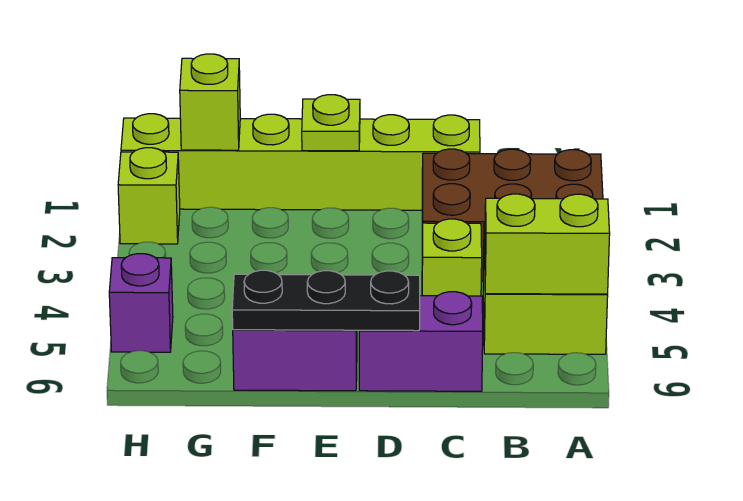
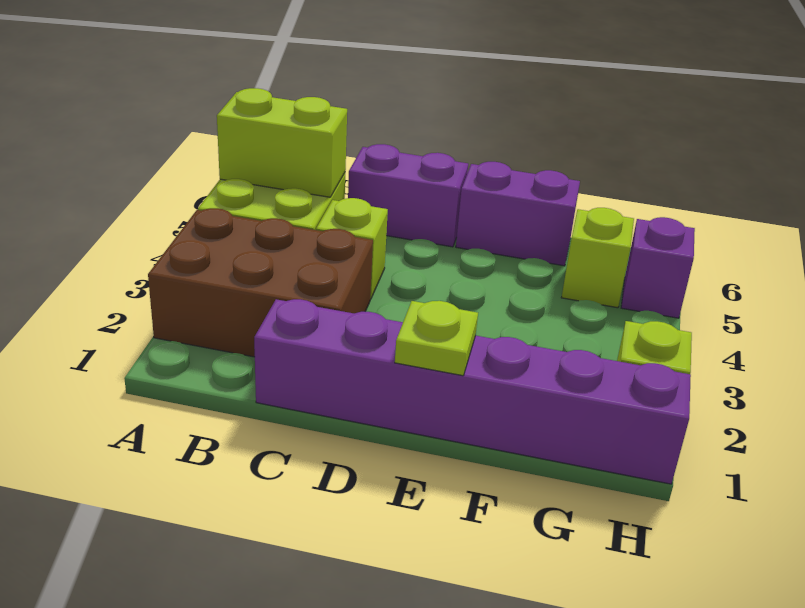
lime brick C1:H1 level 1 -> purple brick C1:H1 level 1
black plate D6:F6 level 2 -> none
lime brick G1 level 2 -> lime brick G5 level 1

